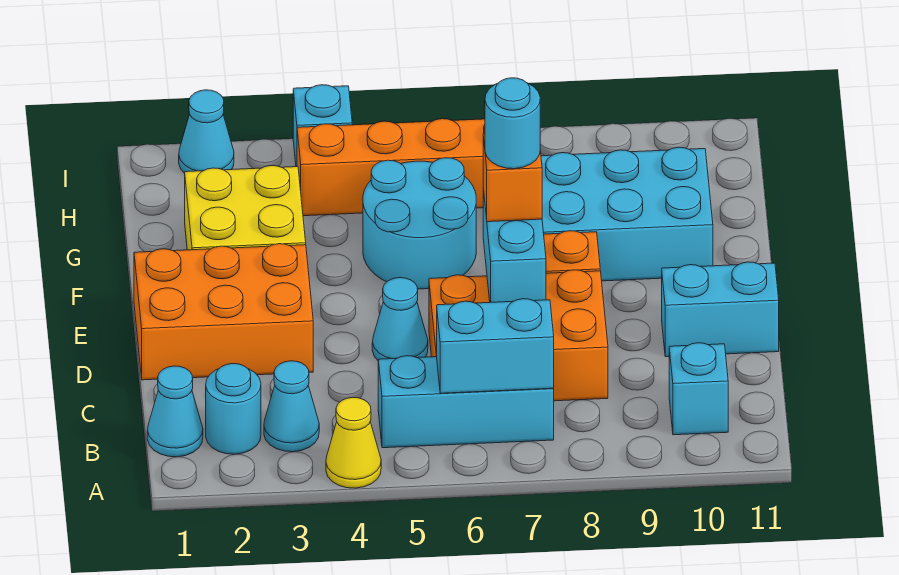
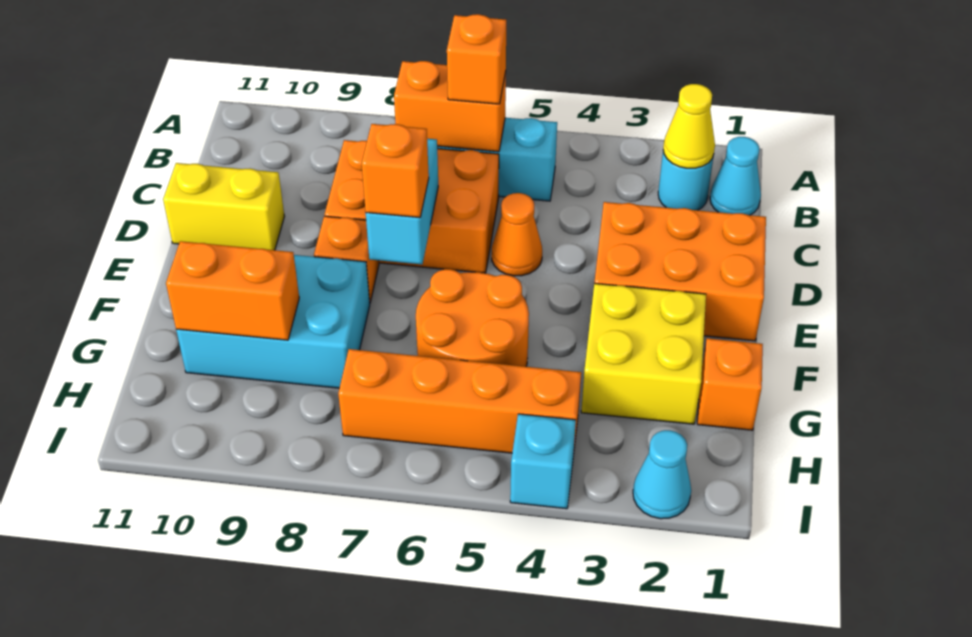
yellow cone A4 level 1 -> yellow cone B2 level 2
cyan cone B3 level 1 -> none
cyan brick B6:B7 level 2 -> orange brick B6:B7 level 2
none -> orange brick B6 level 3
cyan brick B10 level 1 -> none
cyan cone D5 level 1 -> orange cone D5 level 1
cyan brick D10:D11 level 1 -> yellow brick D10:D11 level 1
cyan round brick E7 level 4 -> none
cyan round brick F5:G6 level 1 -> orange round brick F5:G6 level 1
none -> orange brick G1 level 1
none -> orange brick G9:G10 level 2

